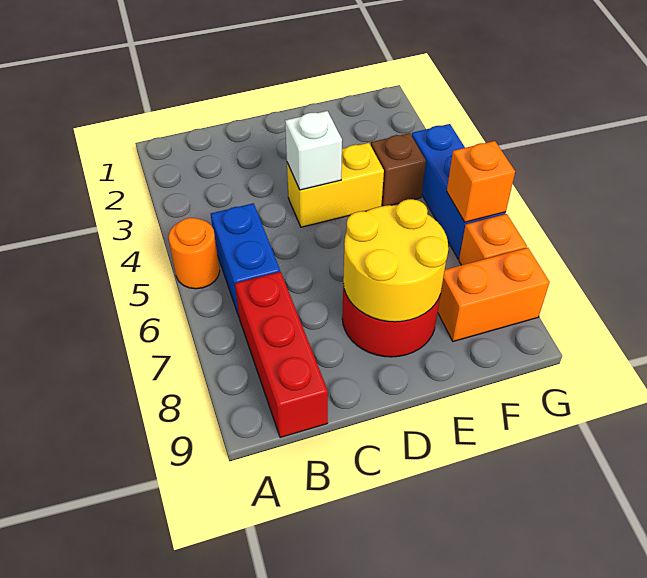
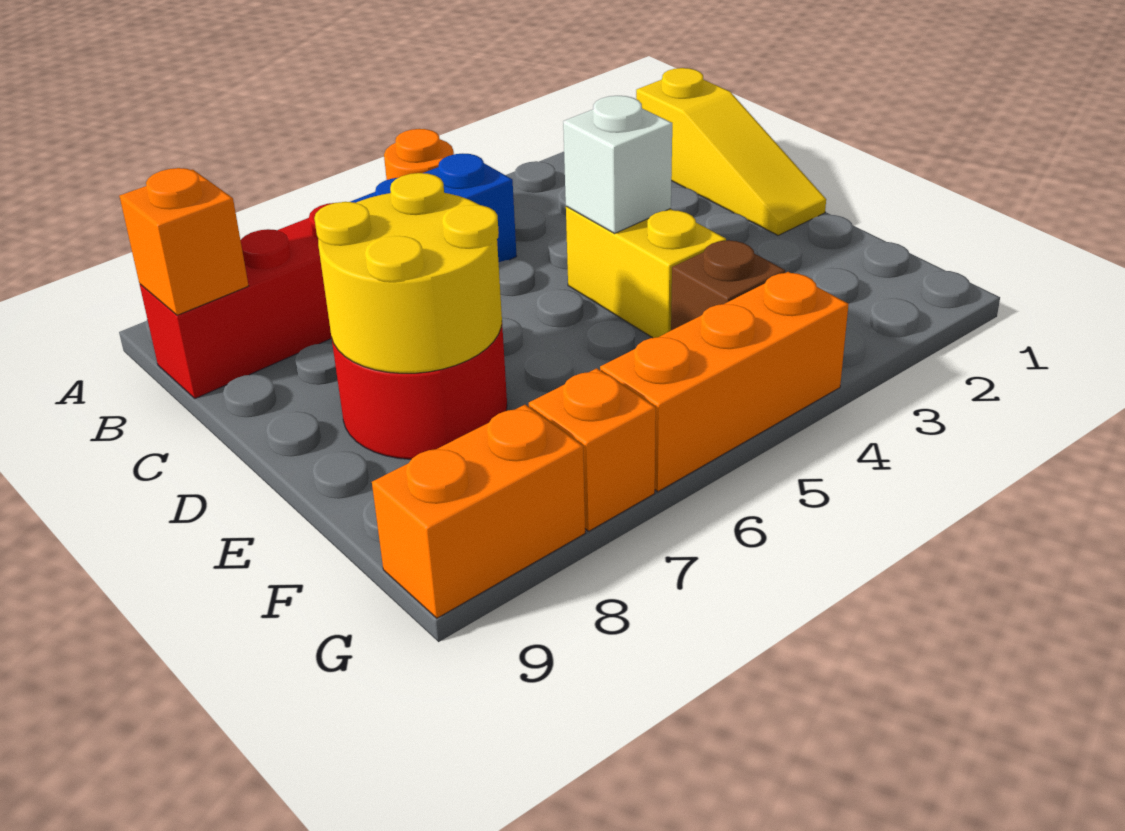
none -> yellow slope B1:D1 level 1 top B
orange brick F8:G8 level 1 -> orange brick G8:G9 level 1
blue brick G4:G6 level 1 -> orange brick G4:G6 level 1
orange brick G6 level 2 -> orange brick B9 level 2

